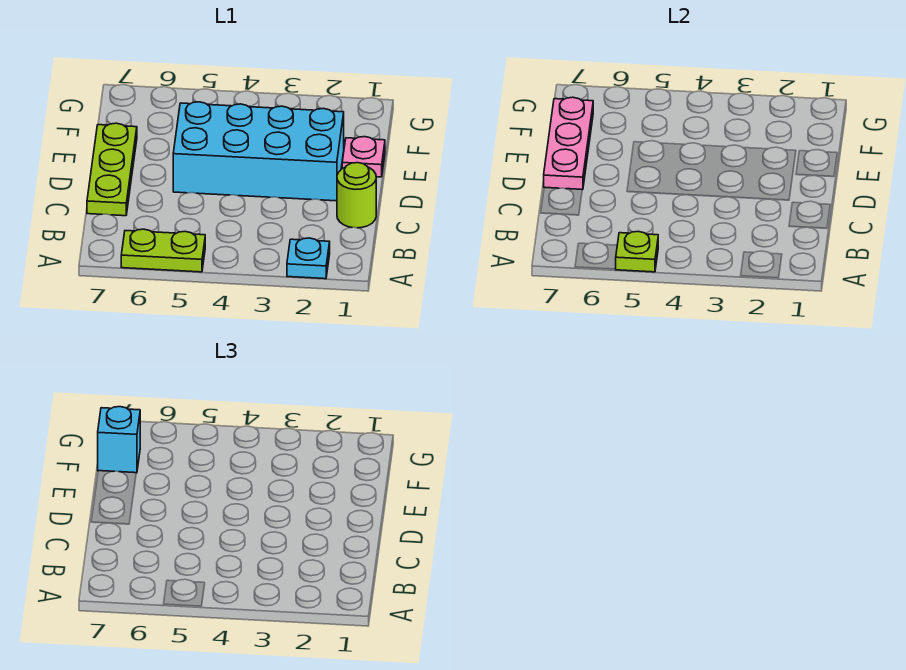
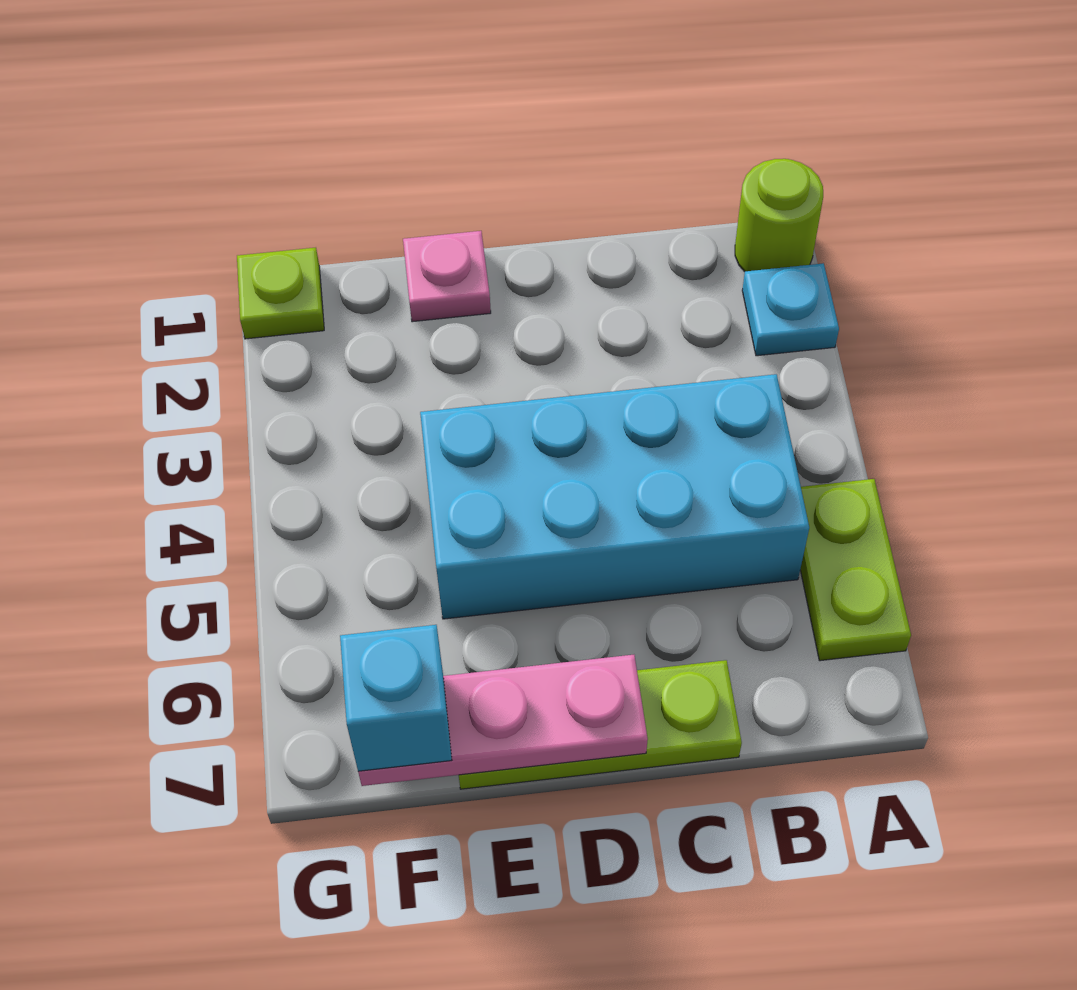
lime plate A5 level 2 -> lime plate G1 level 1
lime round brick C1 level 1 -> lime round brick A1 level 1
cyan brick D2:E5 level 1 -> cyan brick B4:E5 level 1

